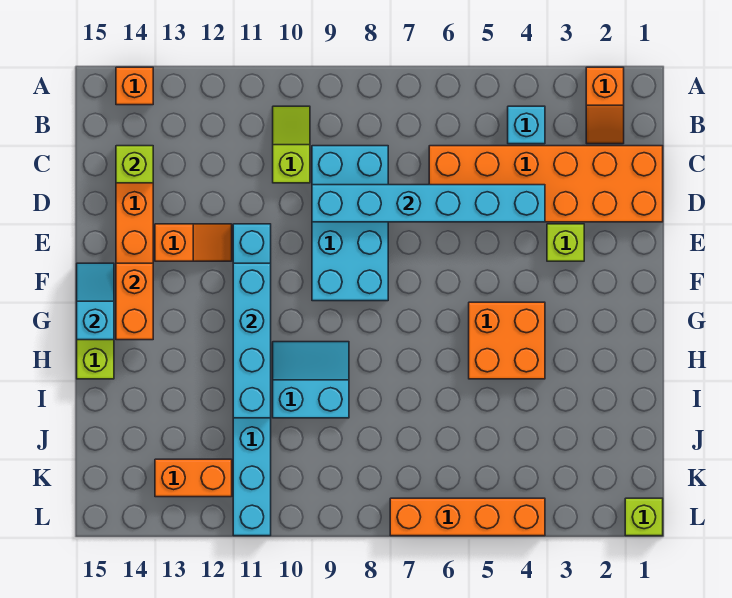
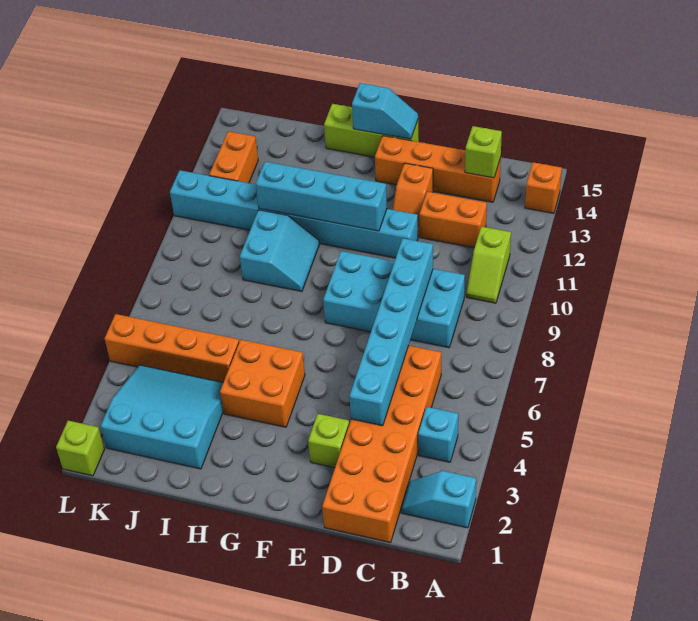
orange slope A2:B2 level 1 top A -> cyan slope A2:B2 level 1 top A
lime slope B10:C10 level 1 top C -> lime slope B10:B11 level 1 top 11
orange brick F14:G14 level 2 -> orange brick C12:D12 level 1
none -> cyan slope I2:K4 level 1 top 2
orange brick L4:L7 level 1 -> orange brick I5:L5 level 1

